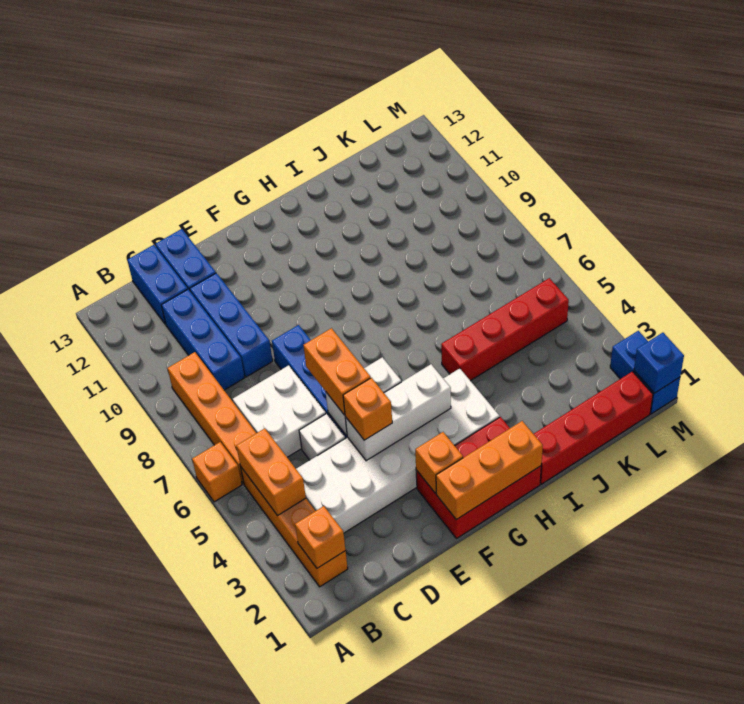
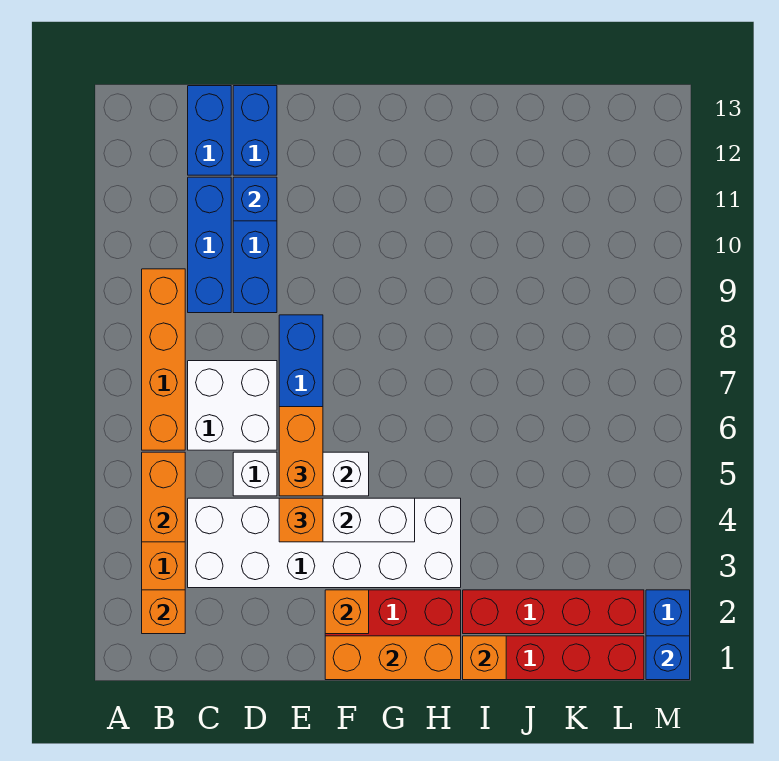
orange brick A6 level 1 -> orange brick I1 level 2
none -> blue brick D11 level 2
red brick I5:L5 level 1 -> red brick I2:L2 level 1

